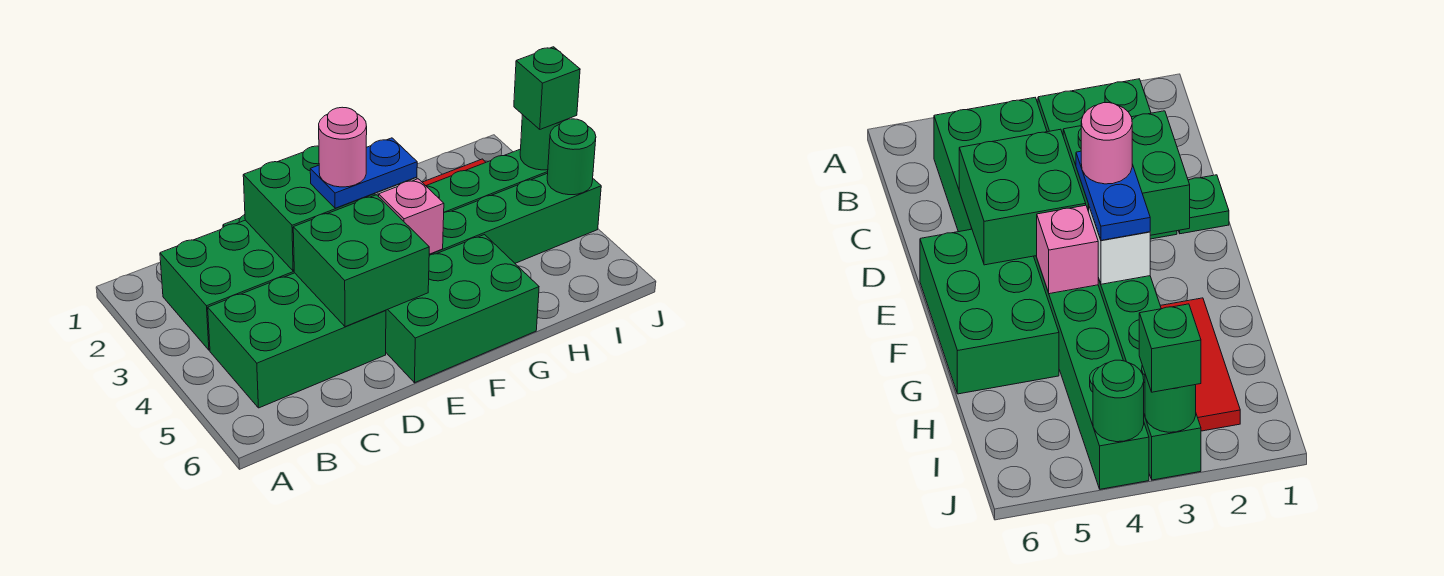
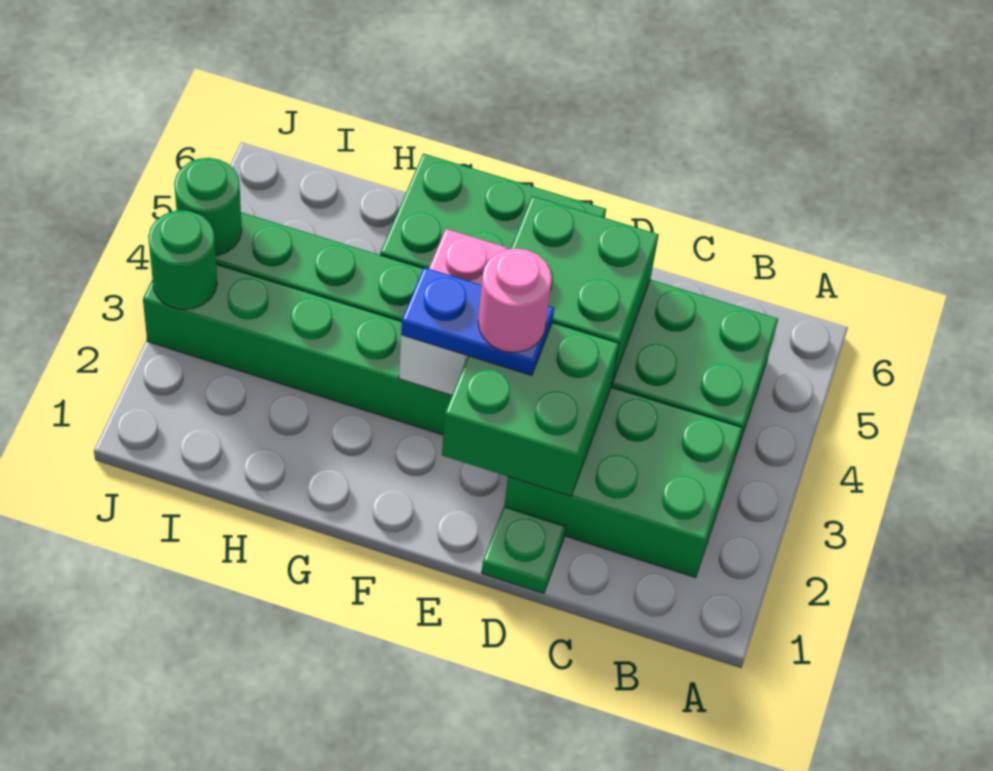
red tile G2:I2 level 1 -> none
green brick J3 level 3 -> none

